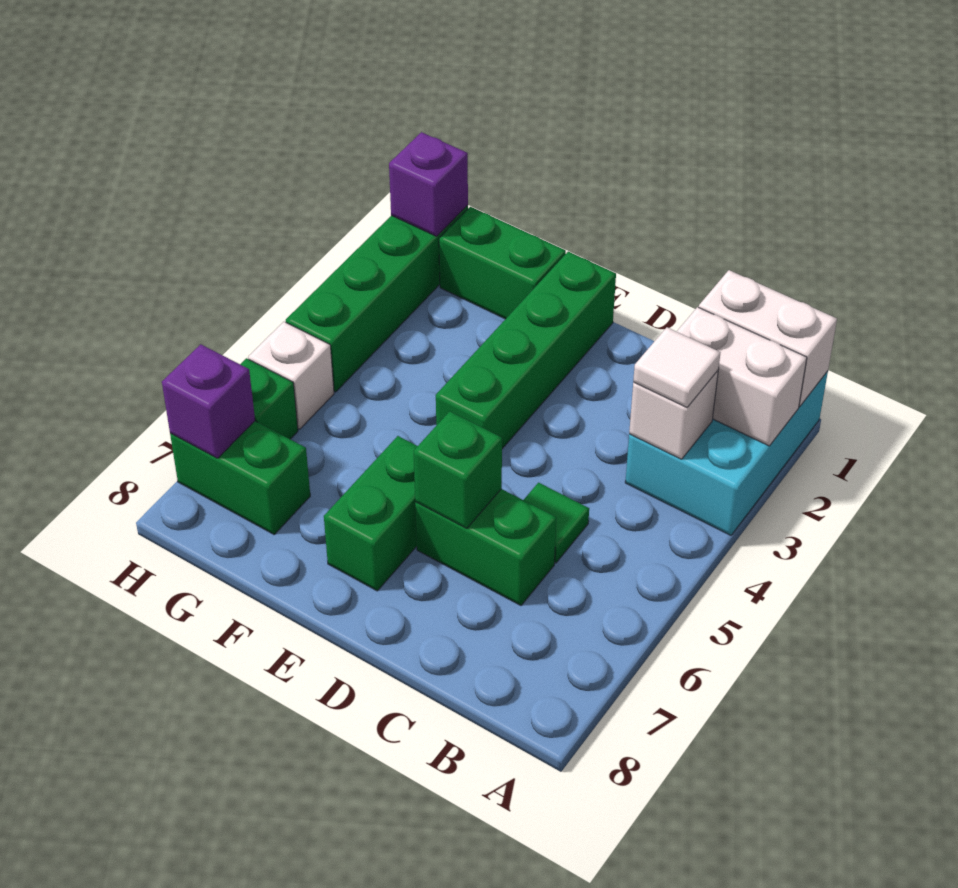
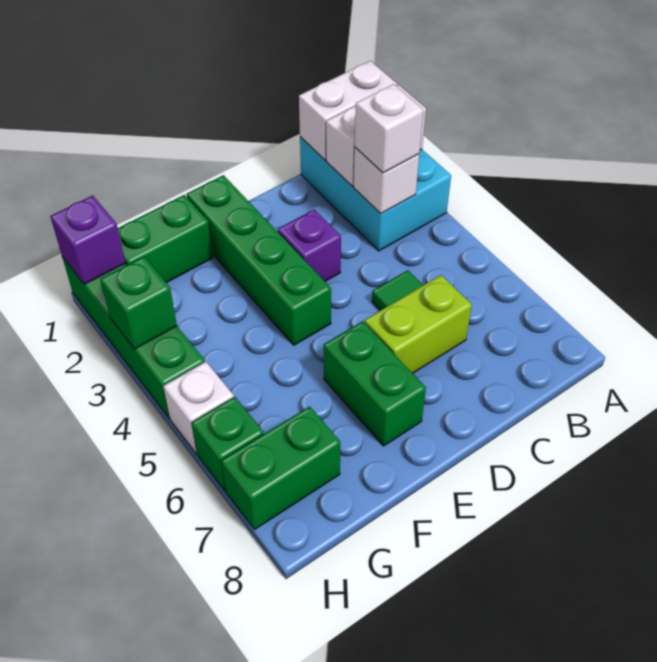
white tile B3 level 3 -> white brick B3 level 3
green brick C6:D6 level 1 -> lime brick C6:D6 level 1
green brick D6 level 2 -> green brick H3 level 2
purple brick H7 level 2 -> purple brick D3 level 1

